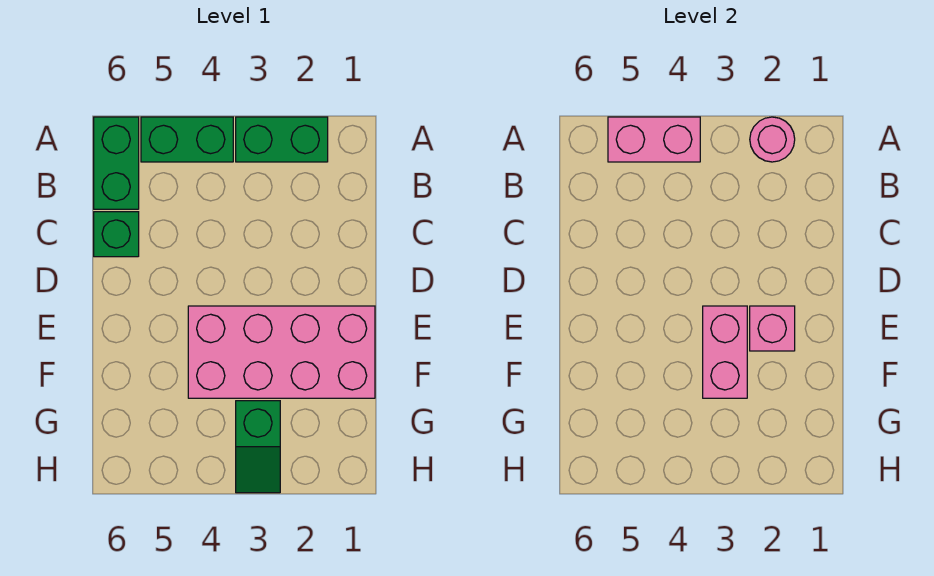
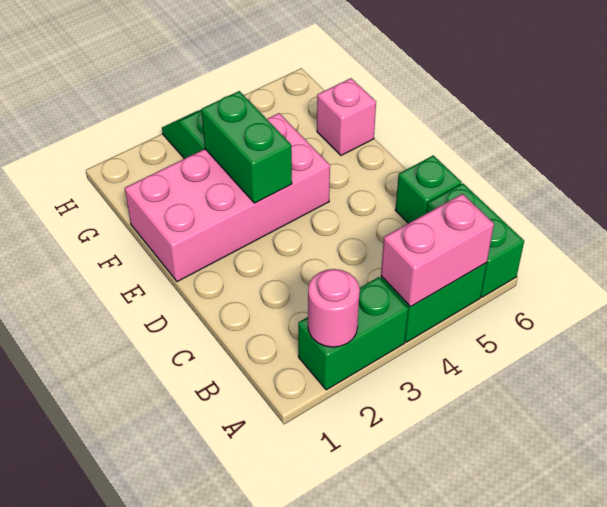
pink brick E2 level 2 -> pink brick F6 level 1
pink brick E3:F3 level 2 -> green brick E3:F3 level 2

